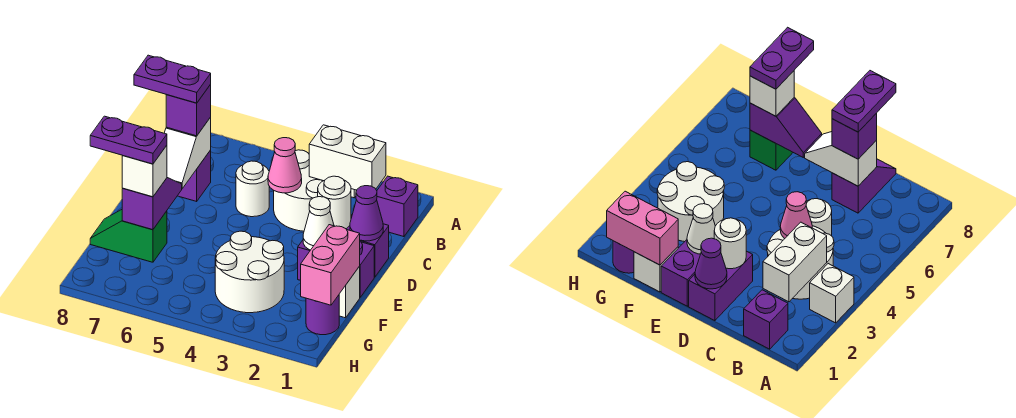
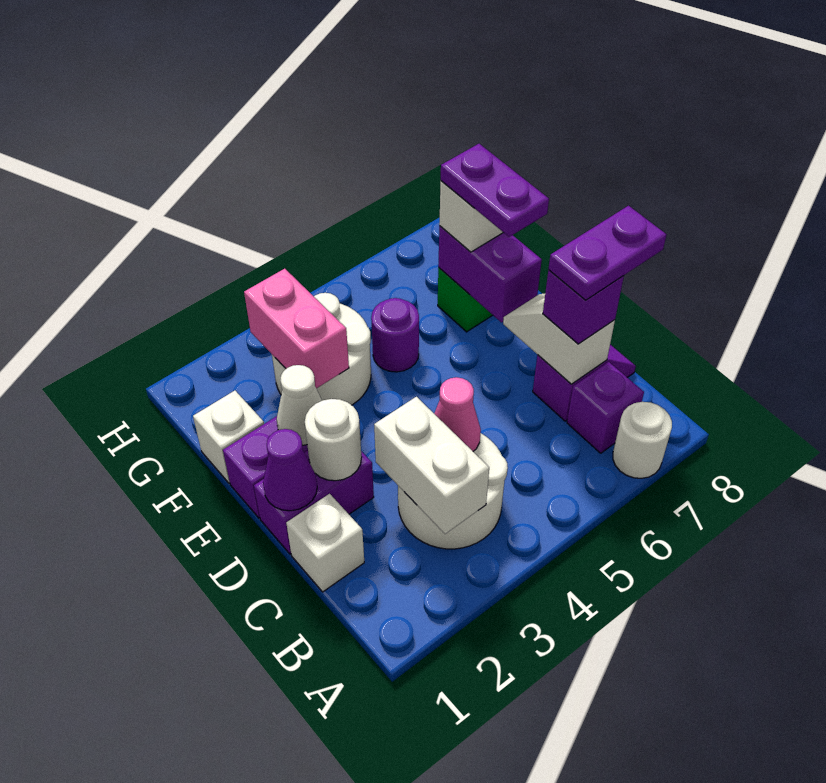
white brick A3 level 1 -> white brick C1 level 1
purple brick B1 level 1 -> purple brick B7 level 1
white brick B2:B3 level 2 -> white brick B3:C3 level 2
white round brick C5 level 1 -> white round brick A7 level 1
purple slope E7:F7 level 2 top F -> purple brick E7:F7 level 2
pink brick F1:G1 level 2 -> pink brick F3:G3 level 2
purple plate F7:F8 level 4 -> purple plate E7:F7 level 4
purple round brick G1 level 1 -> purple round brick F5 level 1

